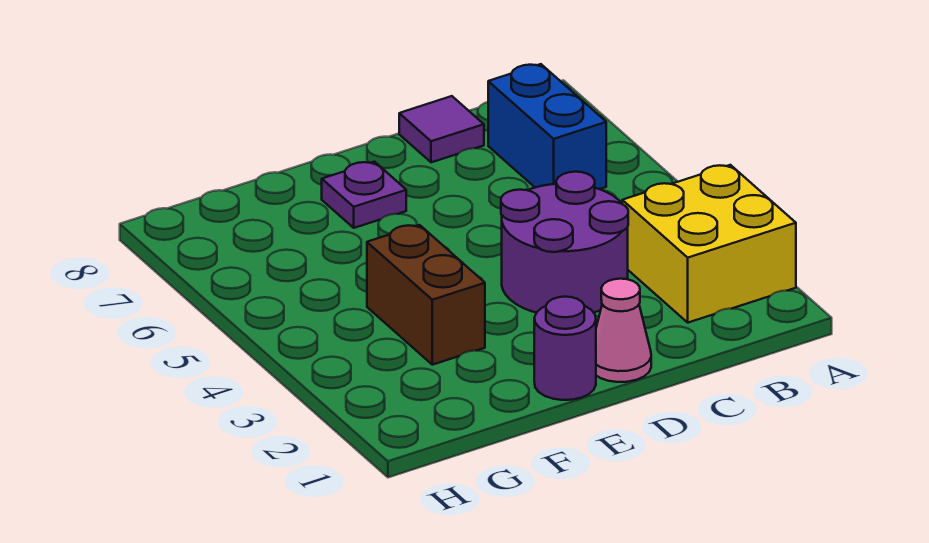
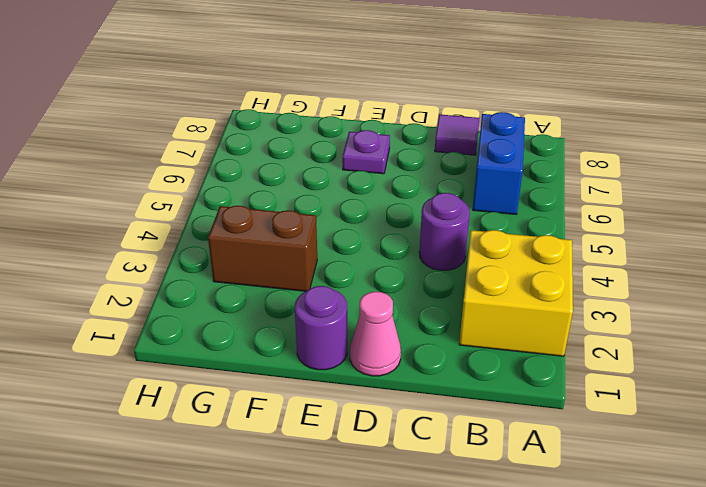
purple round brick C3:D4 level 1 -> purple round brick C4 level 1
brown brick F3:F4 level 1 -> brown brick F3:G3 level 1

